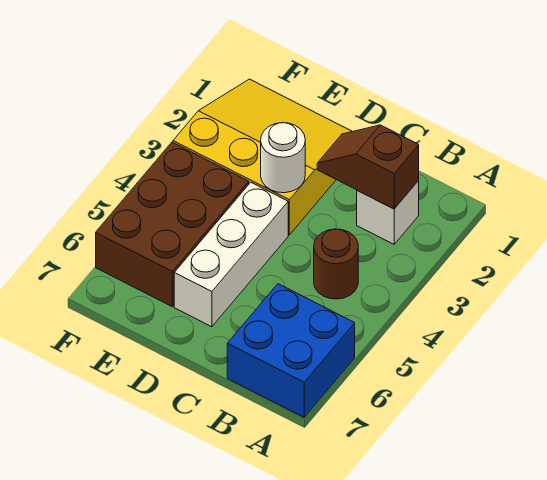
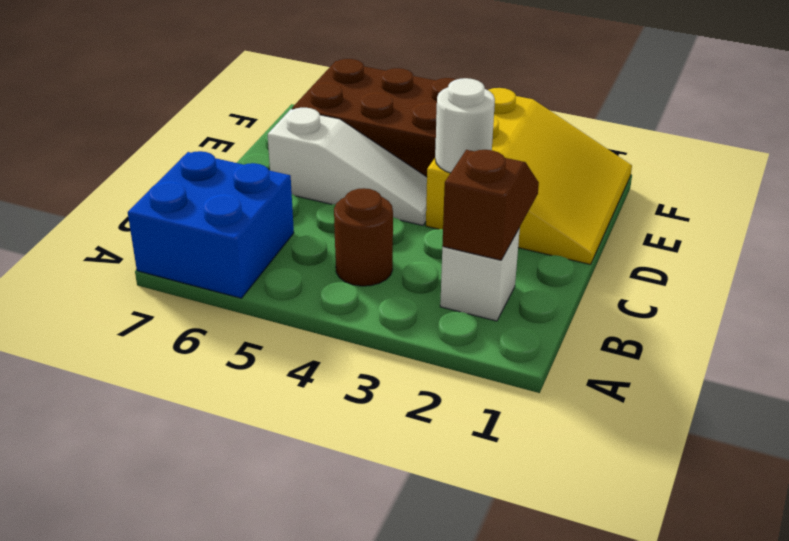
white brick D4:D6 level 1 -> white slope D4:D6 level 1 top 6

